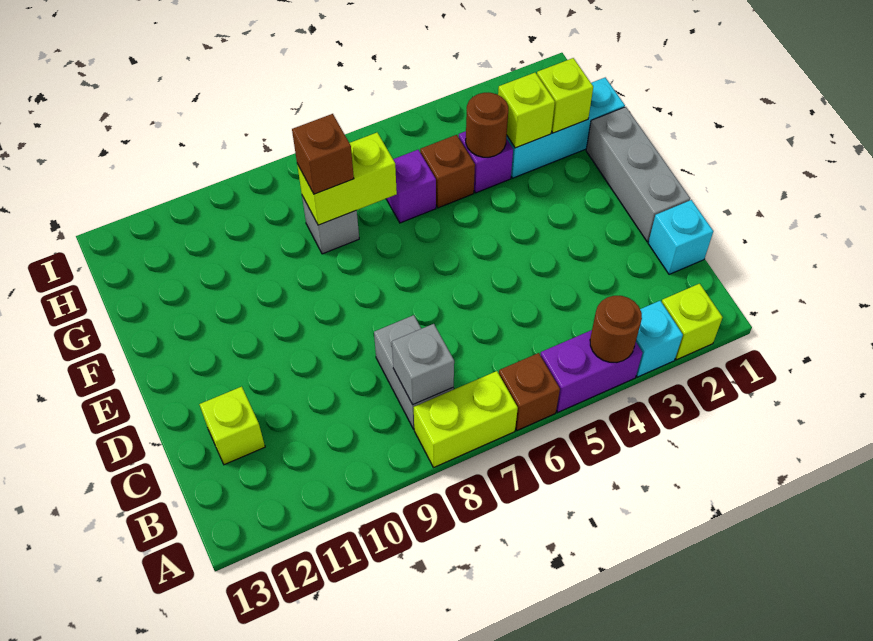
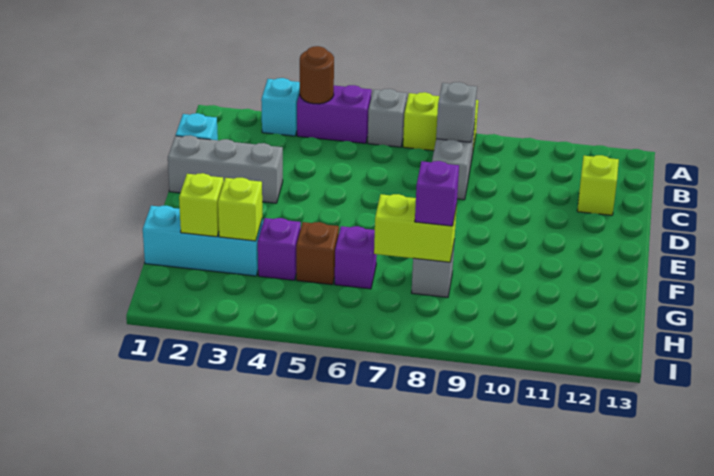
lime brick A2 level 1 -> none
brown brick A6 level 1 -> grey brick A6 level 1
grey brick D1:F1 level 1 -> grey brick D1:D3 level 1
brown round brick G4 level 2 -> none
brown brick G8 level 3 -> purple brick G8 level 3

